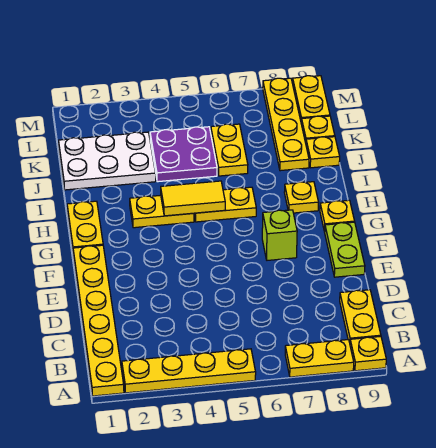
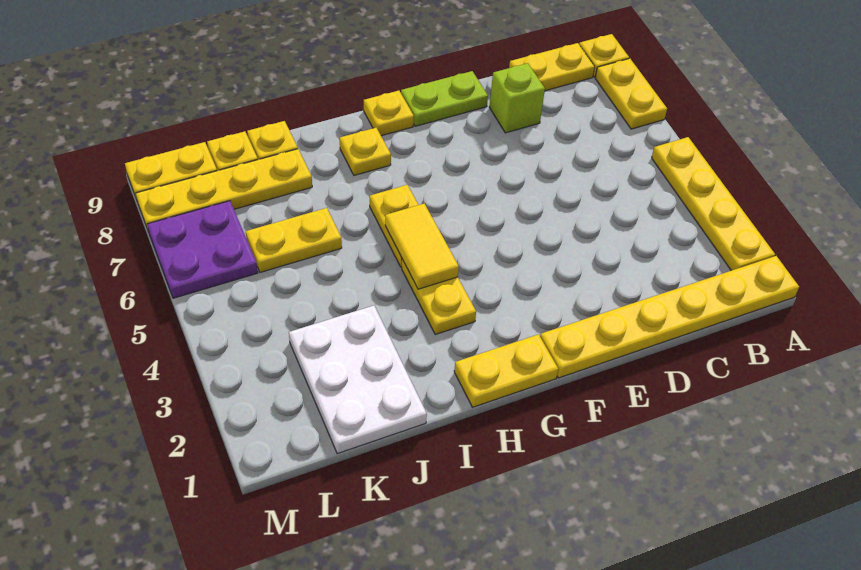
lime brick F7 level 1 -> lime brick D8 level 1
purple plate J4:K5 level 1 -> purple plate L6:M7 level 1

